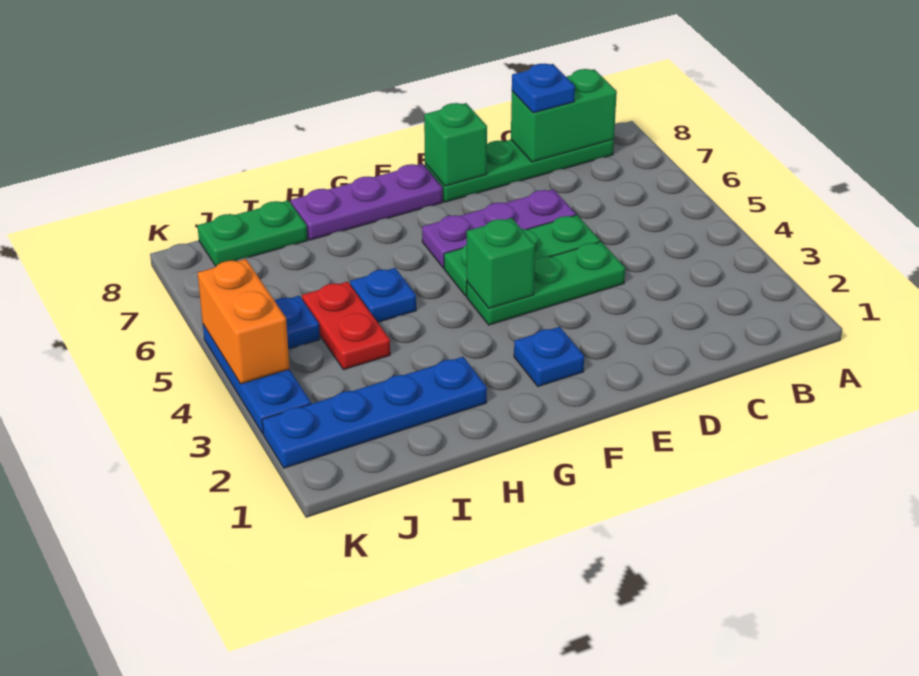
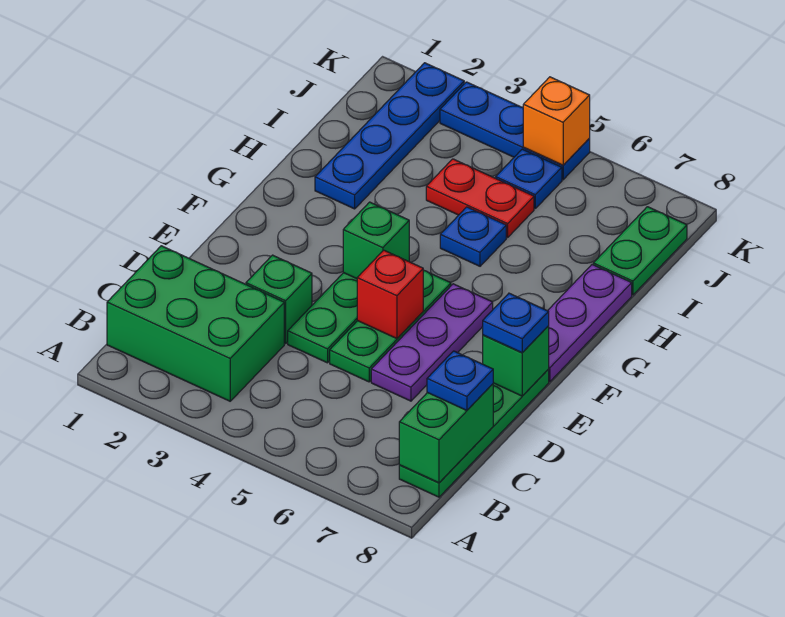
none -> green brick B1:C3 level 1
none -> green brick D3 level 1
none -> red brick E5 level 2
blue plate F2 level 1 -> blue plate E8 level 3
orange brick K4:K5 level 2 -> orange brick K5 level 2

